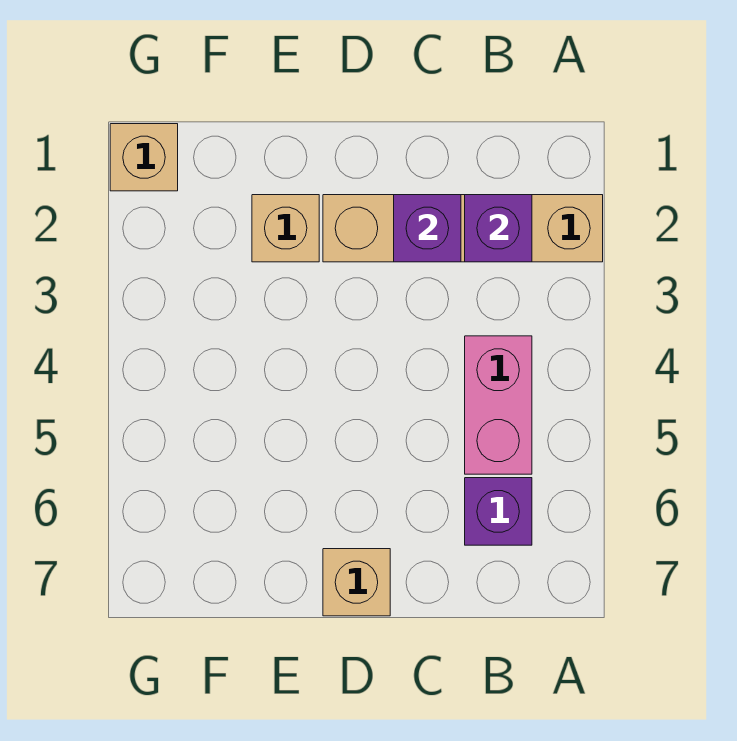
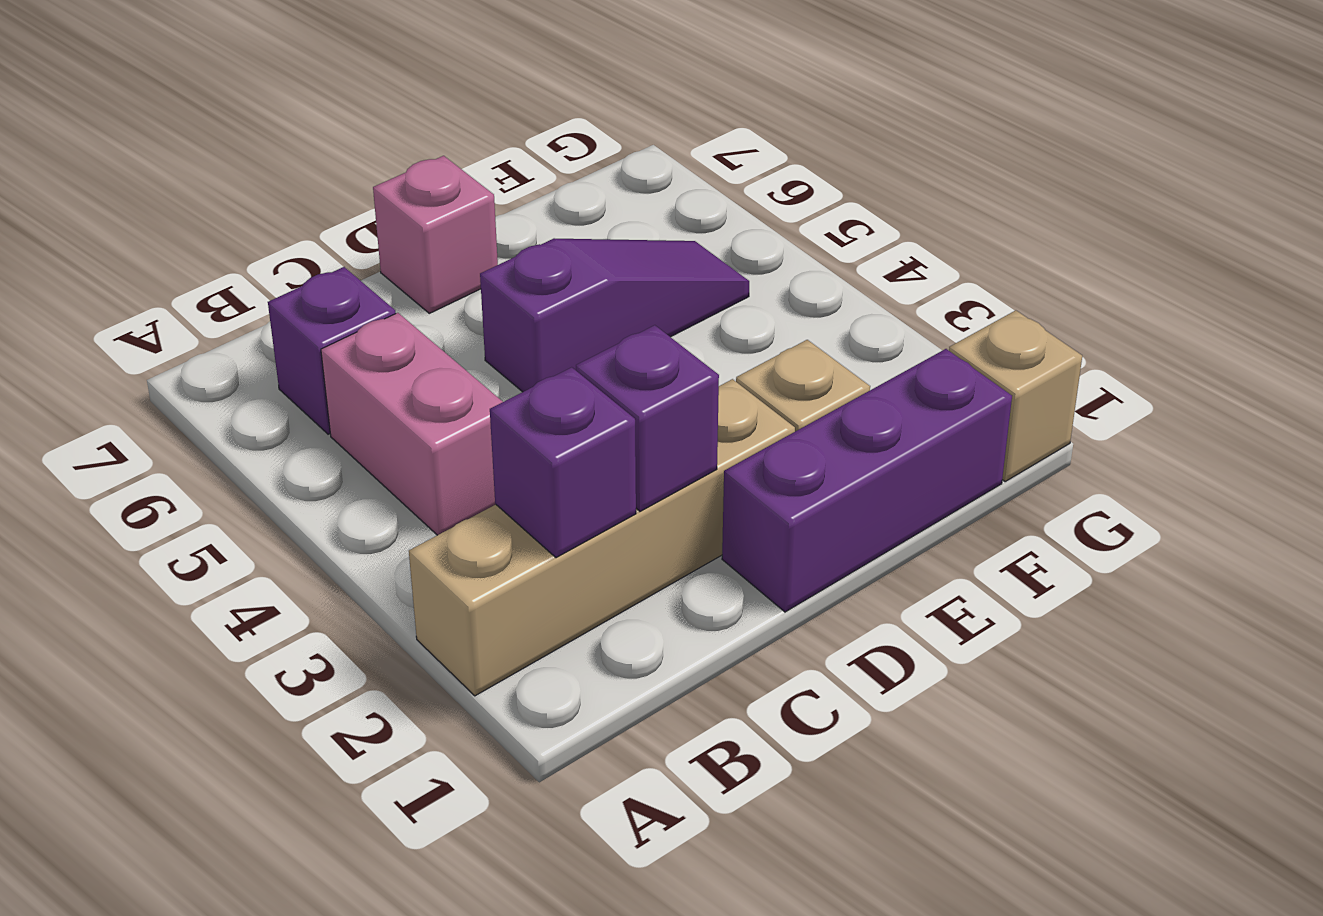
none -> purple brick D1:F1 level 1
none -> purple slope D5:F5 level 1 top D
tan brick D7 level 1 -> pink brick D7 level 1

